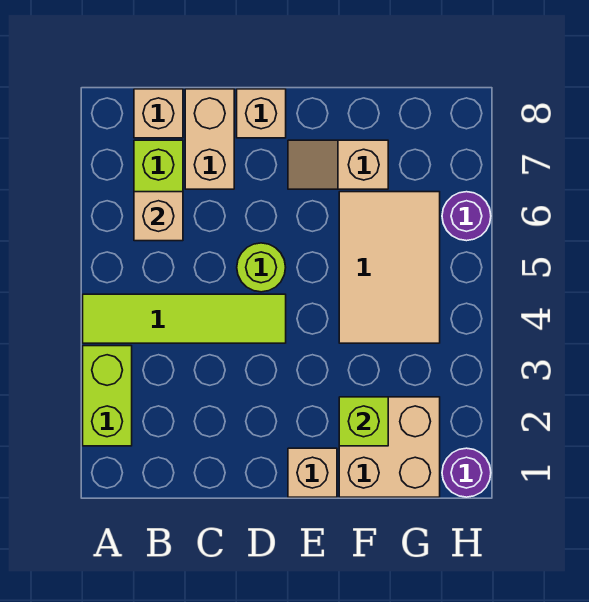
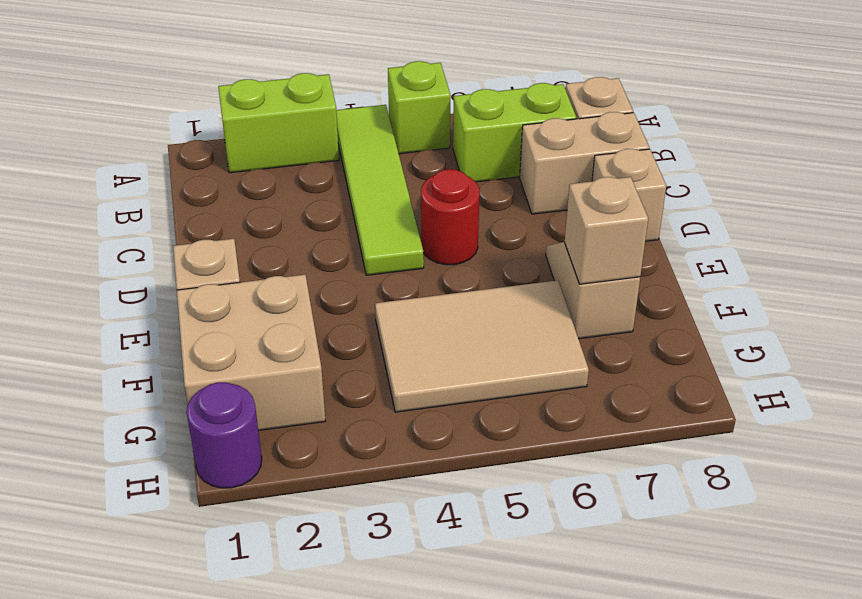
tan brick B6 level 2 -> tan brick F7 level 2
lime round brick D5 level 1 -> red round brick D5 level 1
lime brick F2 level 2 -> lime brick A5 level 1
purple round brick H6 level 1 -> none

